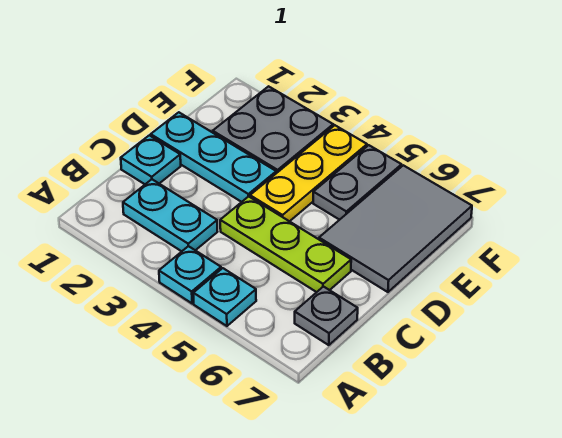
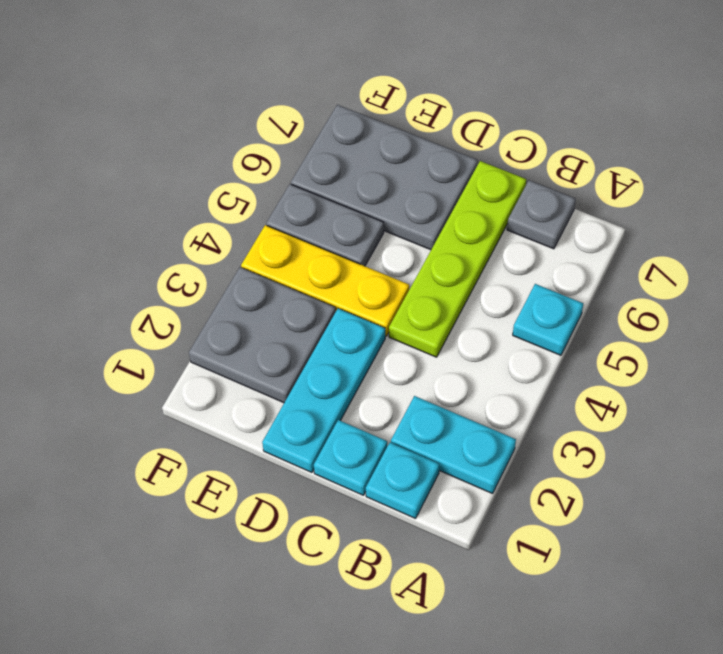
cyan plate A4 level 1 -> cyan plate B1 level 1
cyan plate B2:B3 level 1 -> cyan plate A2:B2 level 1
lime plate C4:C6 level 1 -> lime plate C4:C7 level 1
grey tile D6:F7 level 1 -> grey plate D6:F7 level 1

